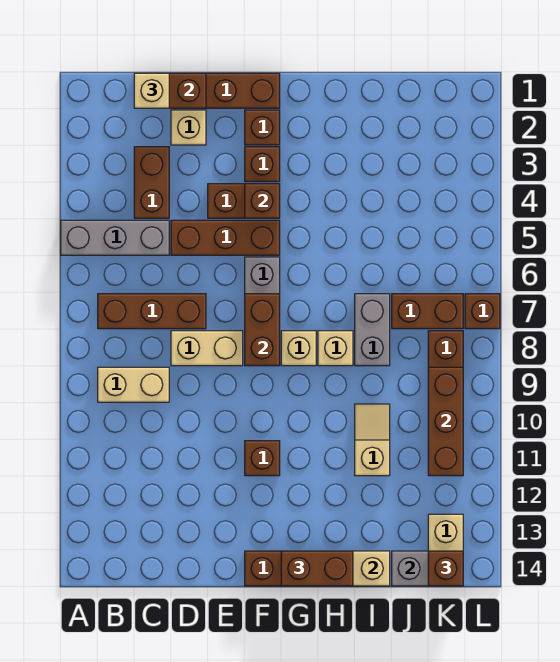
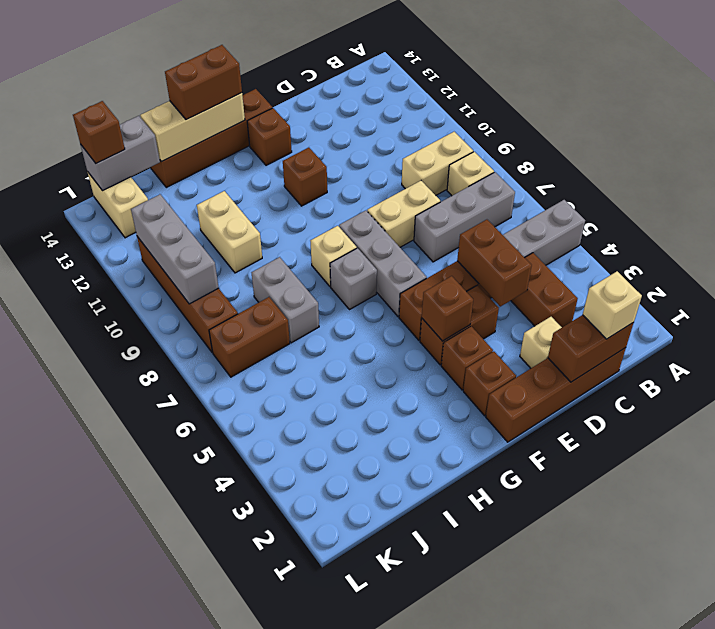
brown brick B7:D7 level 1 -> grey brick B7:D7 level 1
brown brick F7:F8 level 2 -> brown brick D4:D5 level 2
none -> grey brick G7 level 1
tan brick H8 level 1 -> tan brick B8 level 1
tan slope I10:I11 level 1 top 11 -> tan brick I10:I11 level 1
brown brick K9:K11 level 2 -> grey brick K9:K11 level 2
brown brick L7 level 1 -> brown brick F13 level 1

